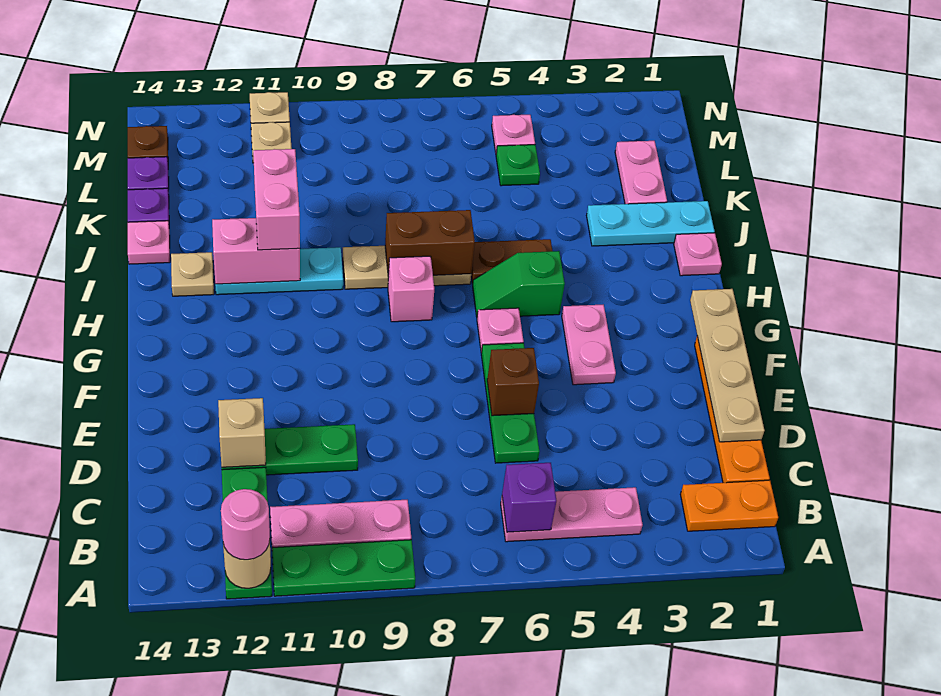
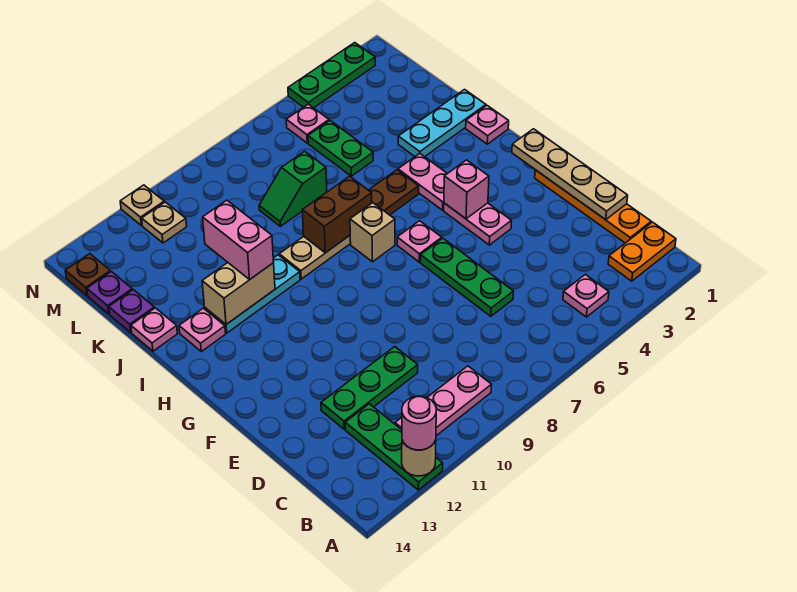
green plate A9:A11 level 1 -> green plate N2:N4 level 1
pink plate B4:B6 level 1 -> pink plate B4 level 1
purple brick B6 level 2 -> none
tan brick D12 level 2 -> tan brick H7 level 1
brown brick E6 level 2 -> none
green slope H5:H6 level 1 top 5 -> green slope K7:K8 level 1 top 7
pink brick H8 level 1 -> pink brick G4 level 2
pink brick I11:I12 level 2 -> tan brick I11:I12 level 2
tan plate I13 level 1 -> pink plate I13 level 1
pink plate K2:L2 level 1 -> pink plate H4:I4 level 1
green plate L5 level 1 -> green plate K5:L5 level 1

